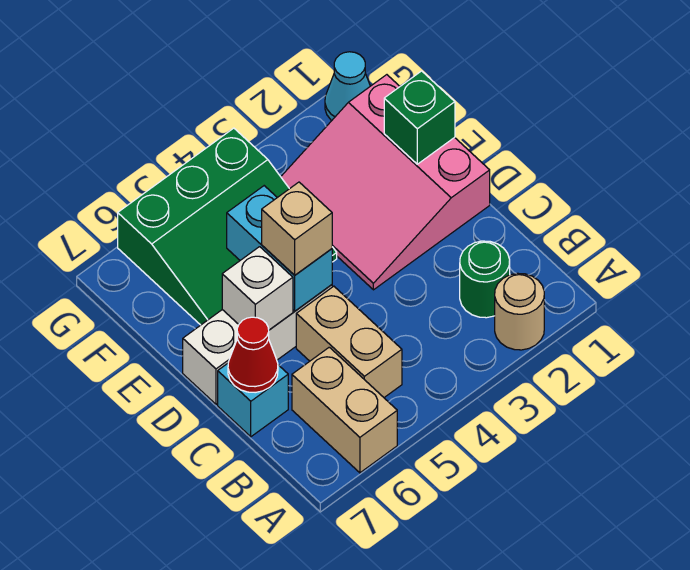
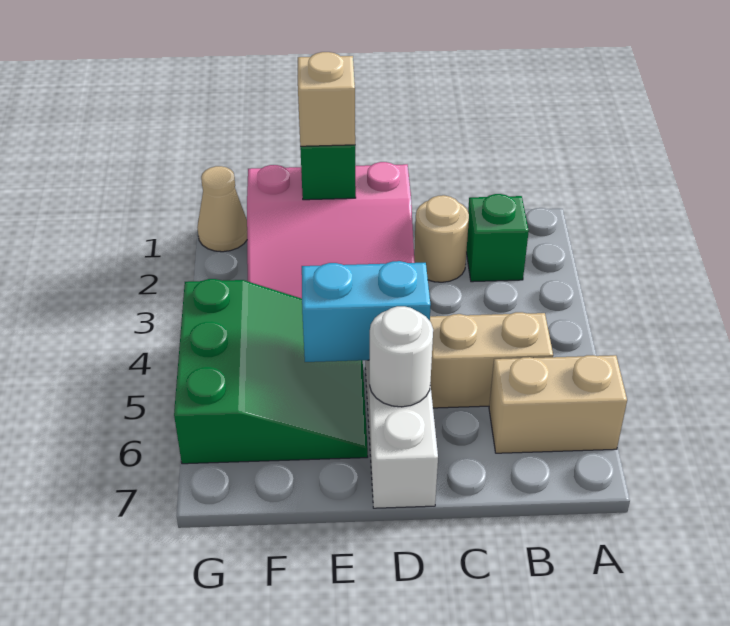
tan round brick A2 level 1 -> tan round brick C2 level 1
green round brick B2 level 1 -> green brick B2 level 1
cyan brick C7 level 1 -> none
red cone C7 level 2 -> none
tan brick D5 level 3 -> tan brick E1 level 3
white brick D6 level 2 -> white round brick D6 level 2
cyan cone G1 level 1 -> tan cone G1 level 1

